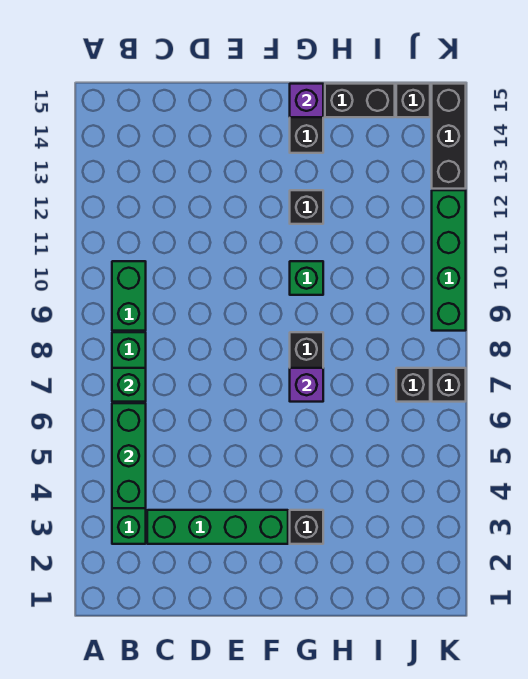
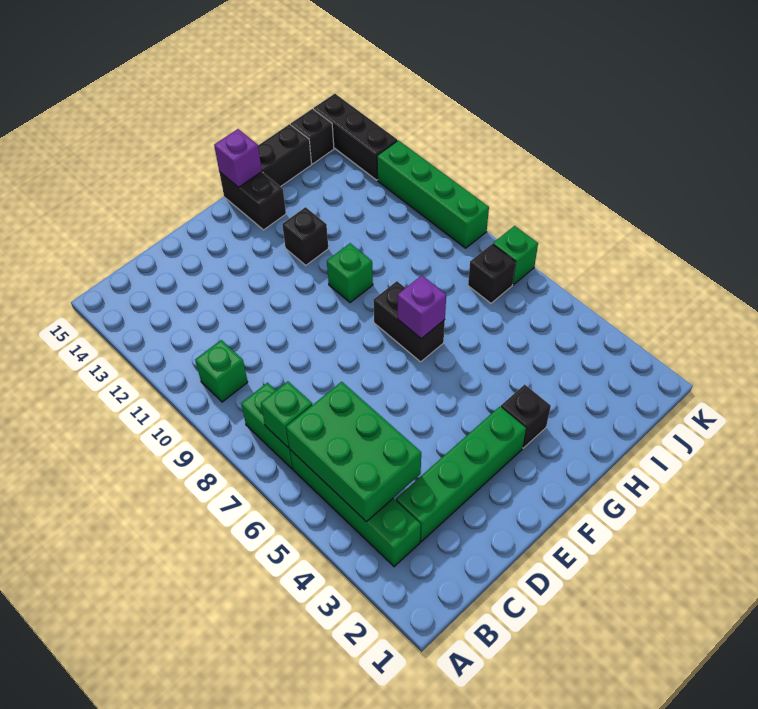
green brick B4:B6 level 2 -> green brick B4:C6 level 2
green brick B9:B10 level 1 -> green brick B10 level 1
black brick K7 level 1 -> green brick K7 level 1

